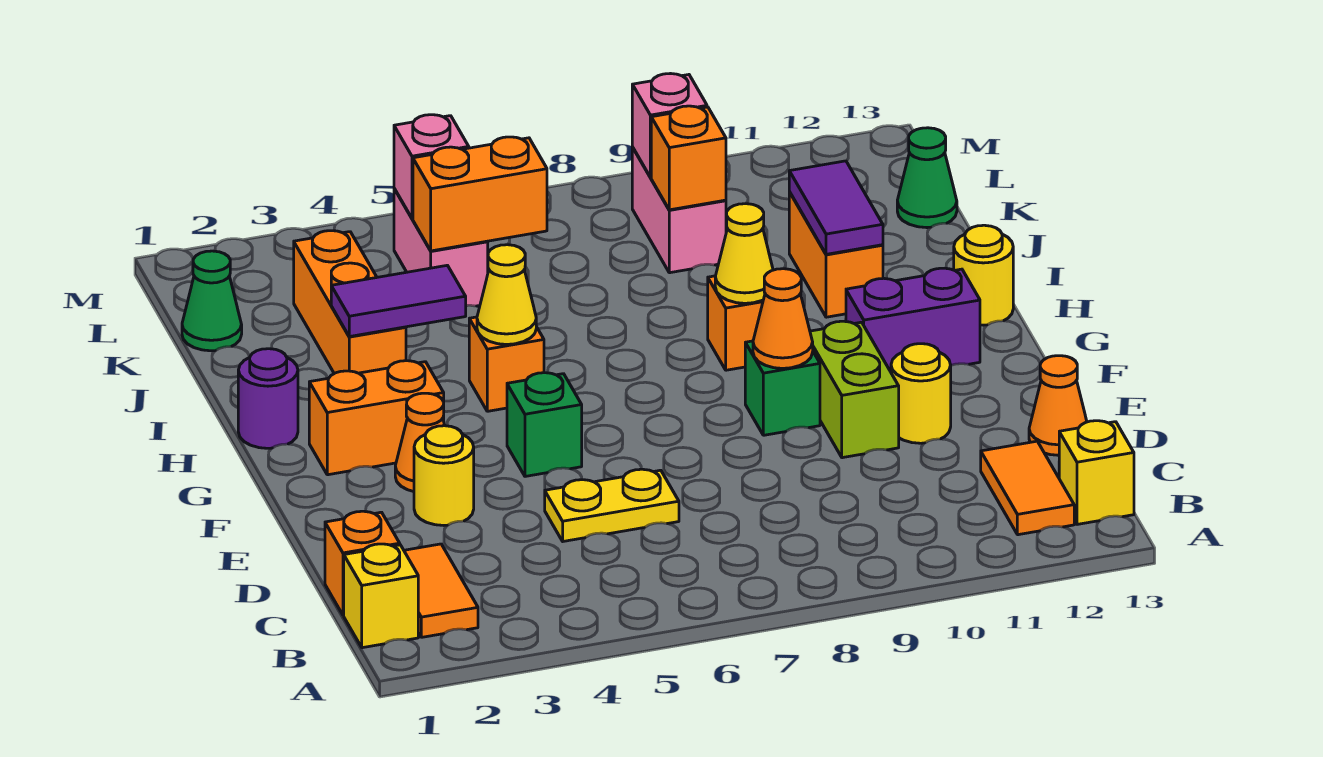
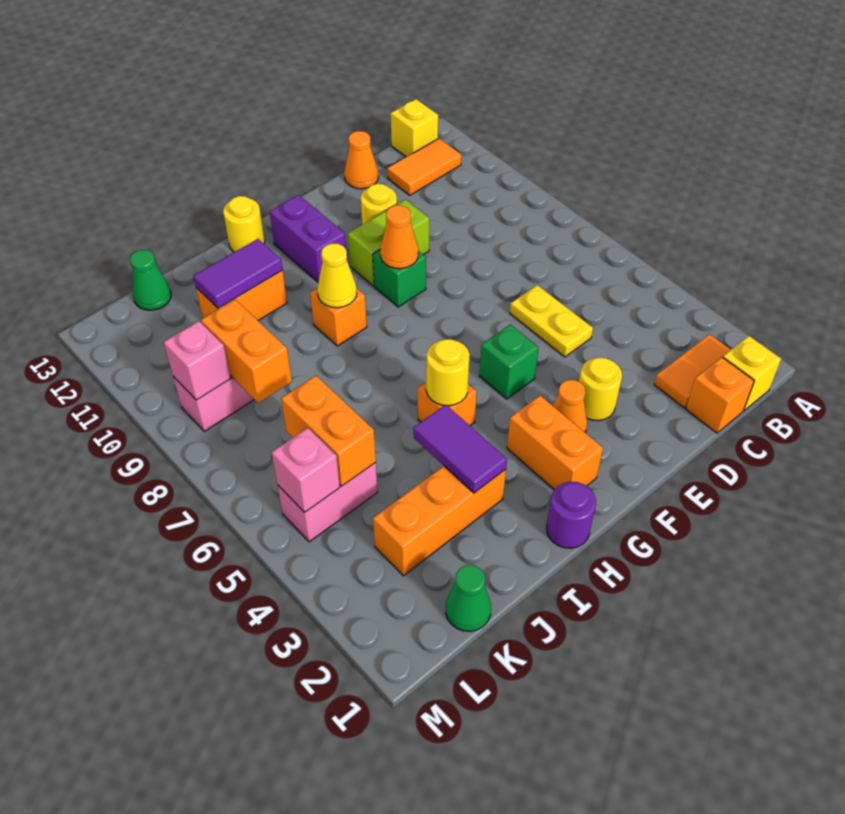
yellow cone H5 level 2 -> yellow round brick H5 level 2
orange brick K9 level 2 -> orange brick K8:K9 level 2

